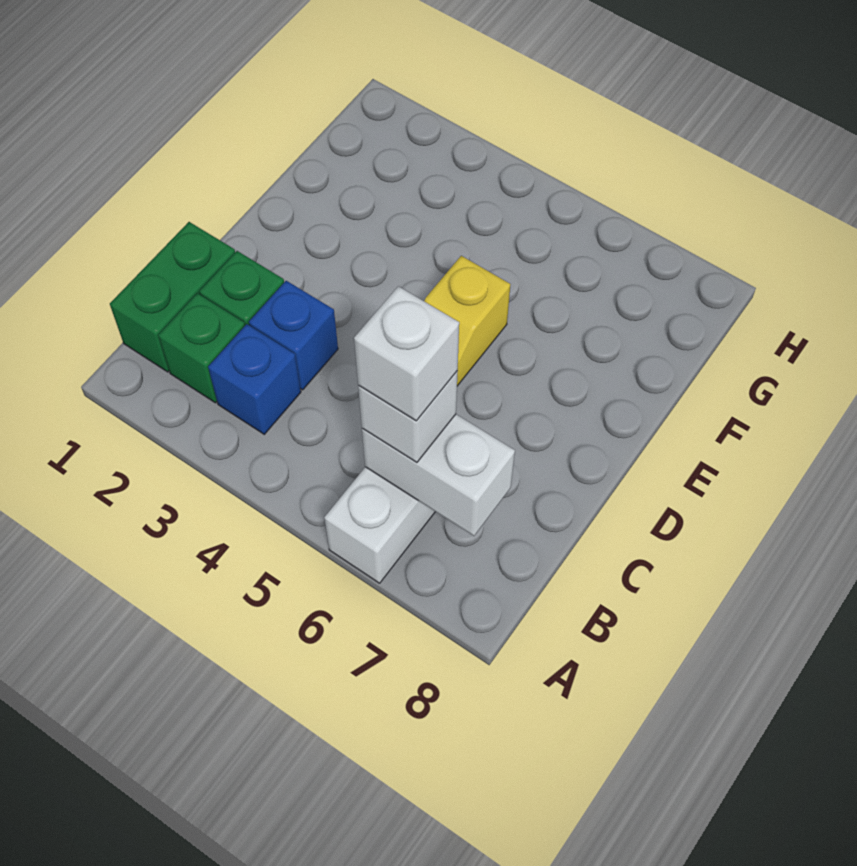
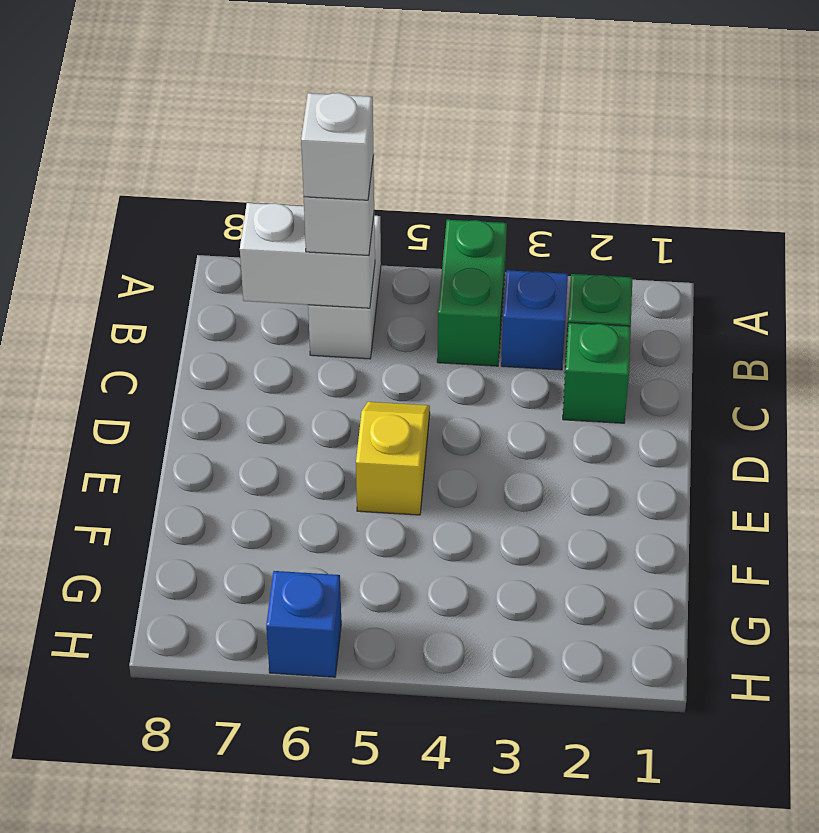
green brick B1:C1 level 1 -> green brick A4:B4 level 1
blue brick C3 level 1 -> blue brick H6 level 1

